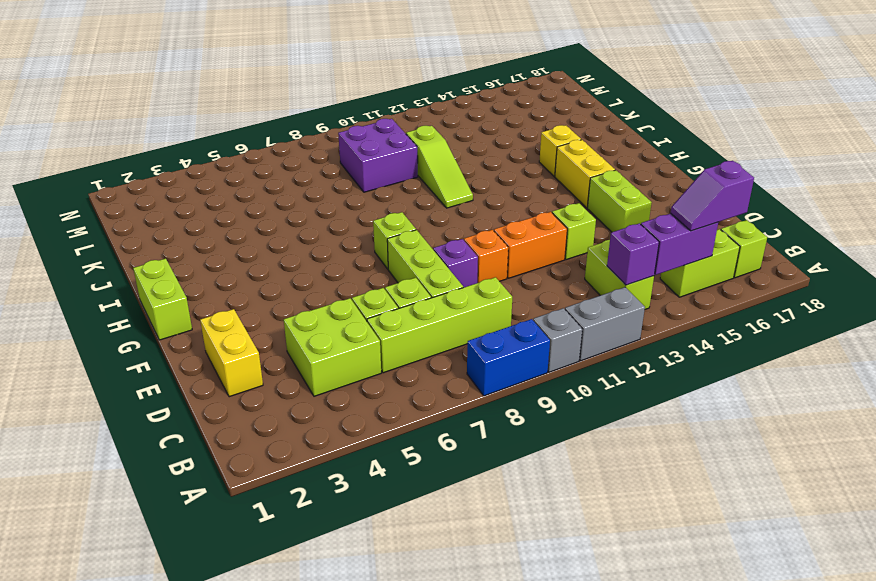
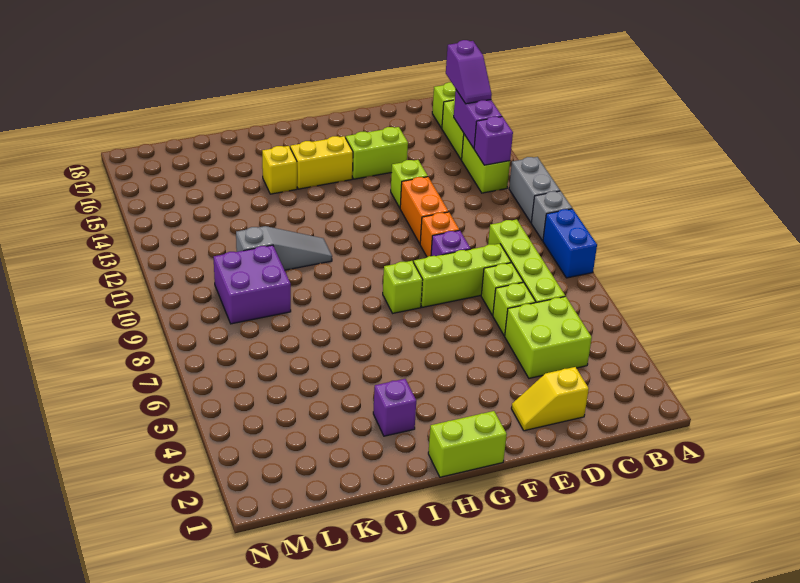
lime brick B13:C13 level 1 -> lime brick B13:B14 level 1
yellow brick D2:E2 level 1 -> yellow slope D2:E2 level 1 top D
none -> purple brick I3 level 1
lime slope I11:K11 level 1 top K -> grey slope I11:K11 level 1 top K

